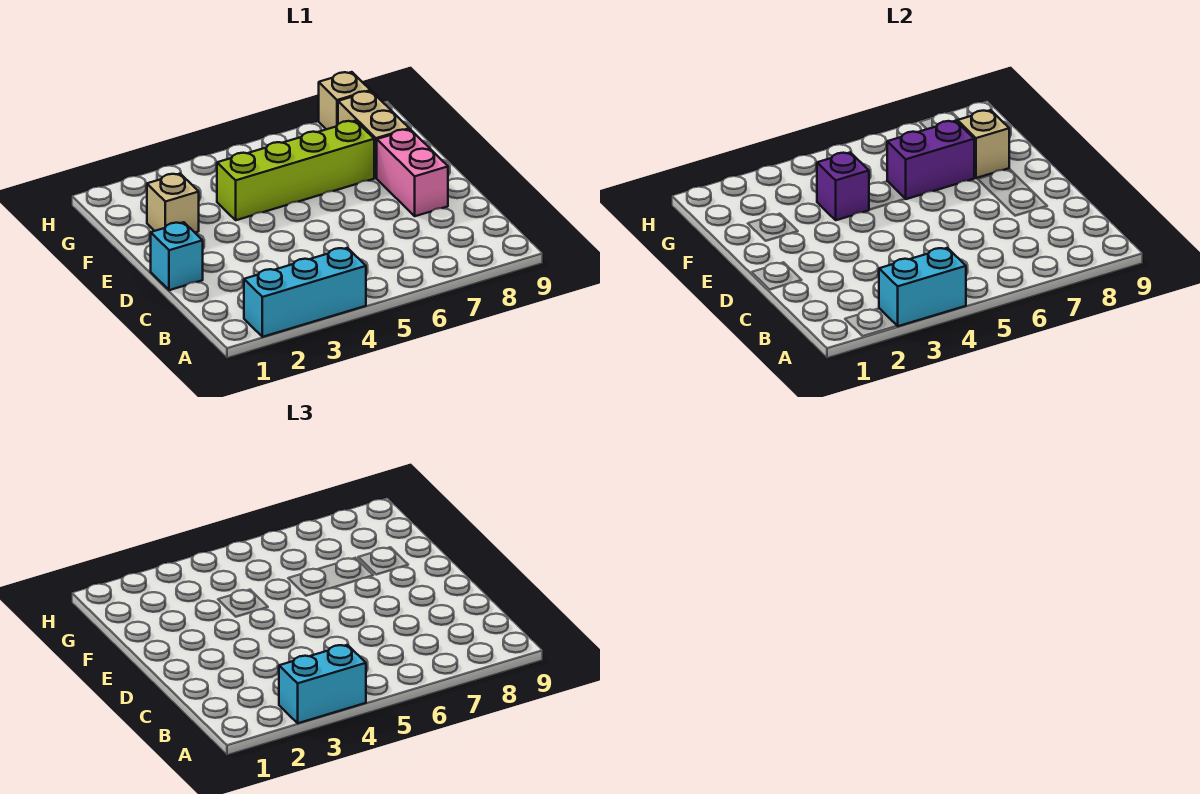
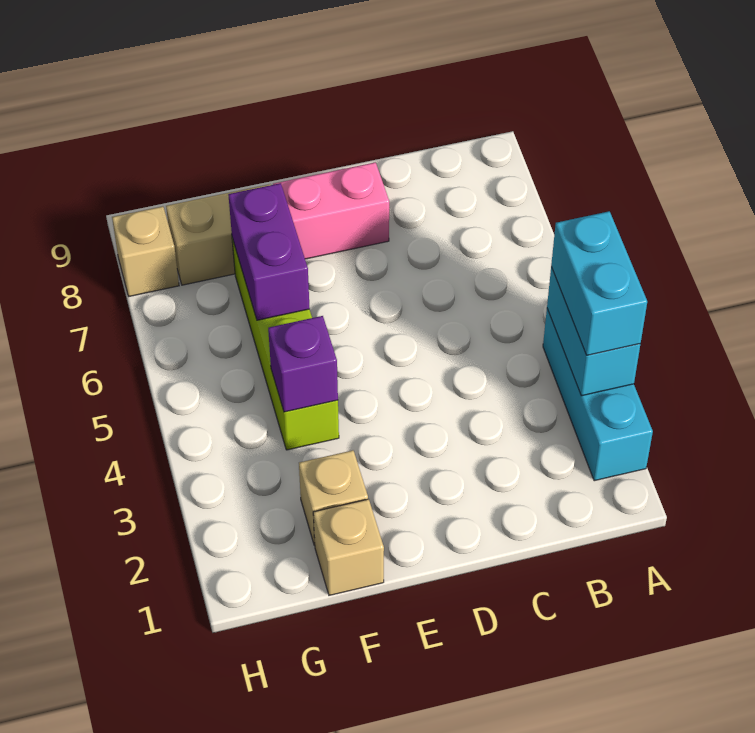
cyan brick D1 level 1 -> none
tan brick F8 level 2 -> tan brick F1 level 1

